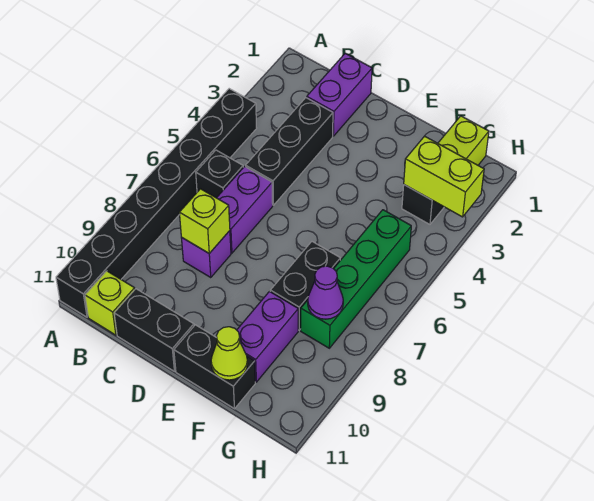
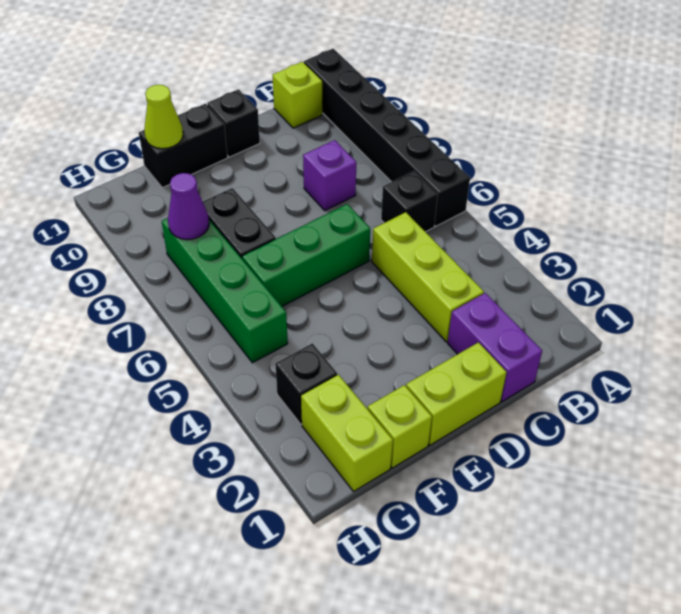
black brick A4:A11 level 1 -> black brick A6:A11 level 1
black brick C3:C5 level 1 -> lime brick C3:C5 level 1
purple brick C6:C7 level 1 -> none
lime brick C8 level 2 -> lime brick F1 level 1
black brick C11:D11 level 1 -> black brick D11 level 1
none -> green brick D6:F6 level 1
purple brick F9:F10 level 1 -> none
lime brick G3:H3 level 2 -> lime brick D1:E1 level 1

